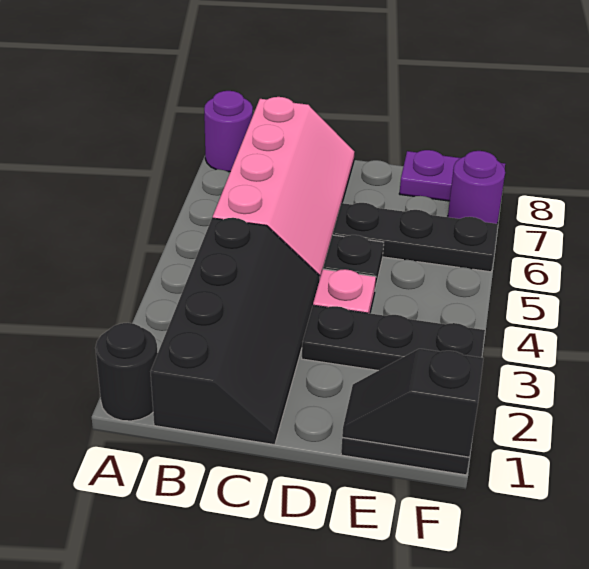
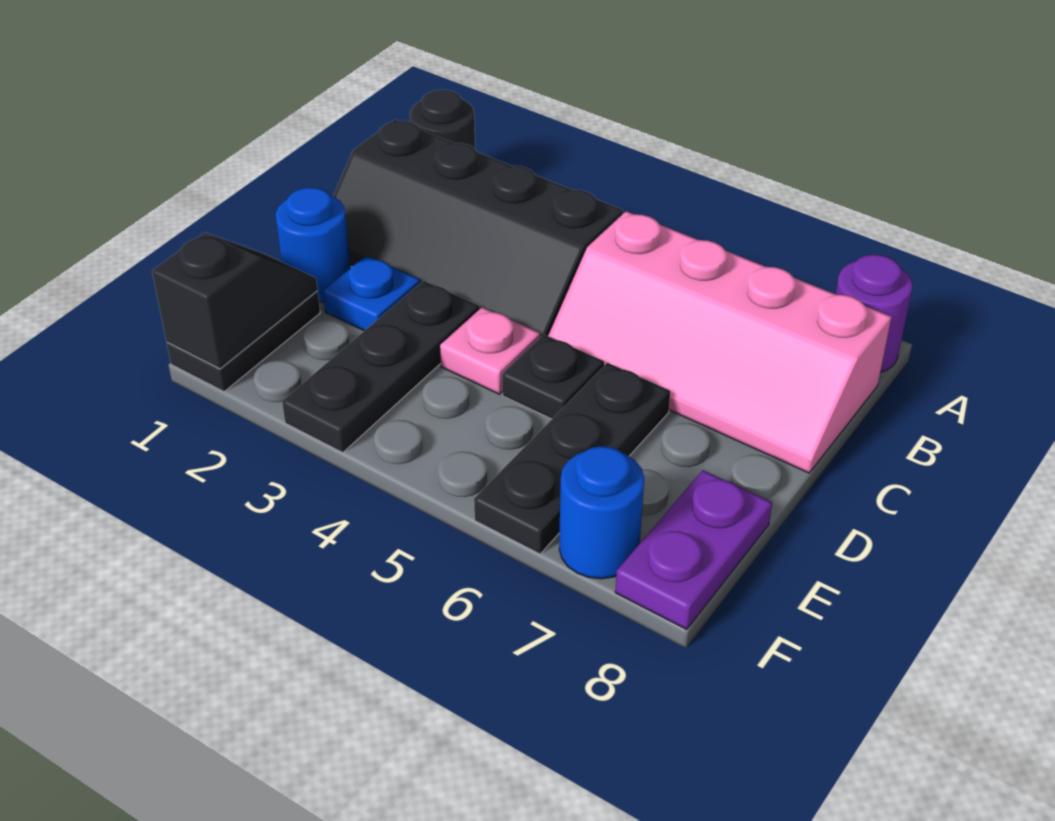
none -> blue round brick D1 level 1
none -> blue plate D2 level 1
purple round brick F7 level 1 -> blue round brick F7 level 1

